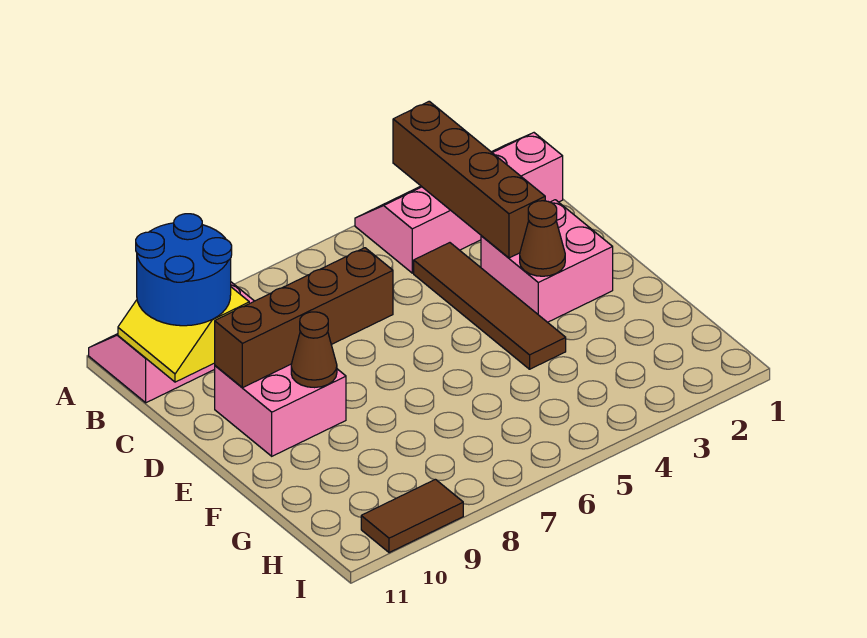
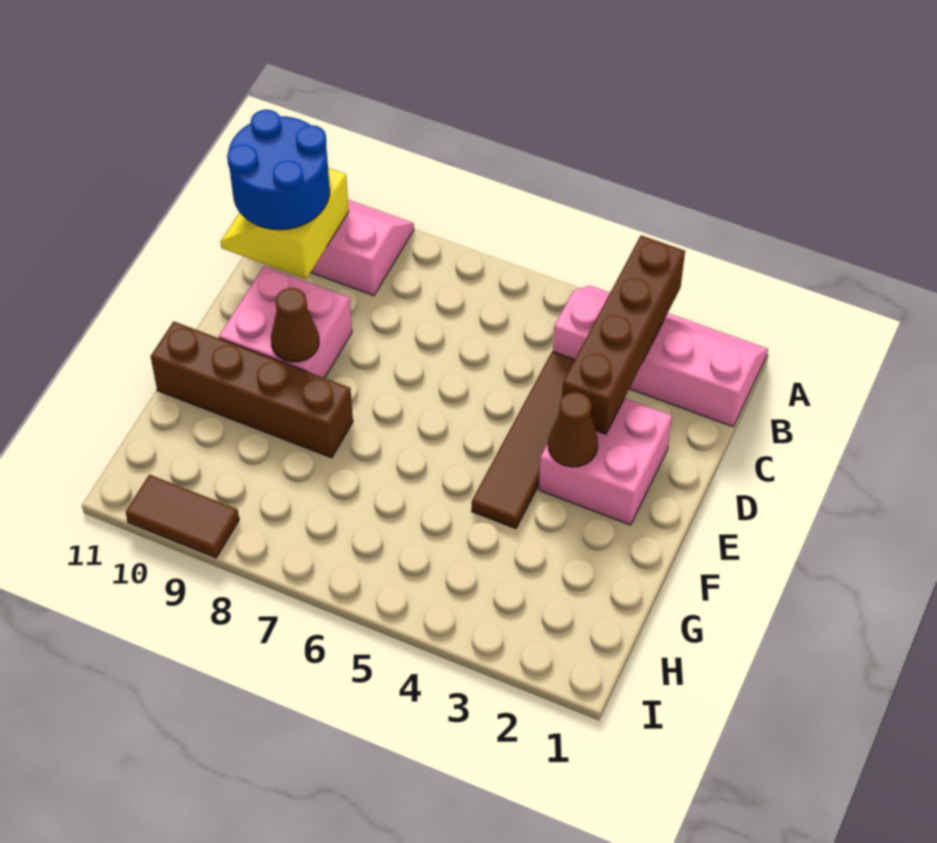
brown brick D7:D10 level 2 -> brown brick F8:F11 level 1

